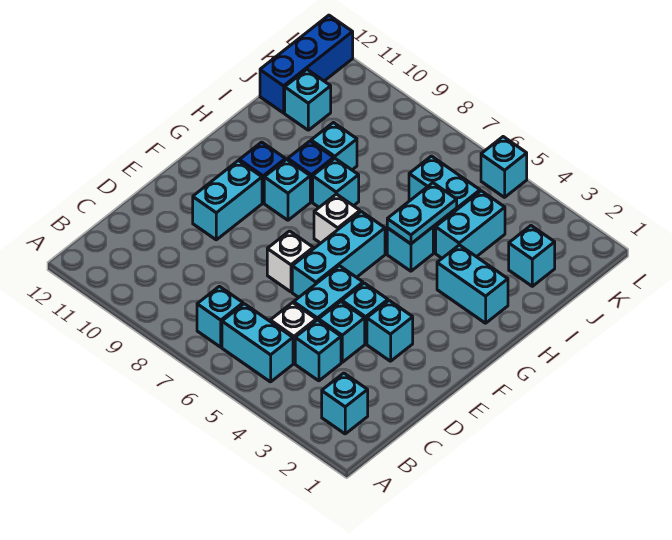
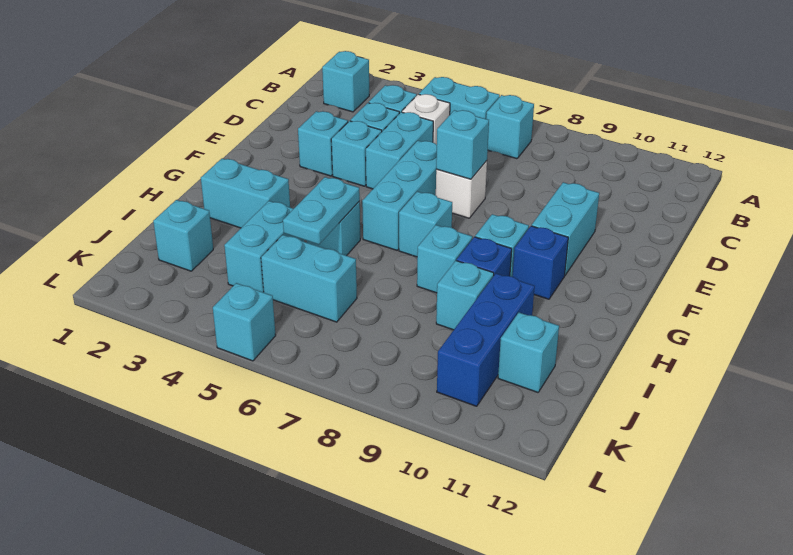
none -> cyan brick E7 level 2
white brick G7 level 1 -> cyan brick G7 level 1
blue brick J12:L12 level 1 -> blue brick I10:K10 level 1

